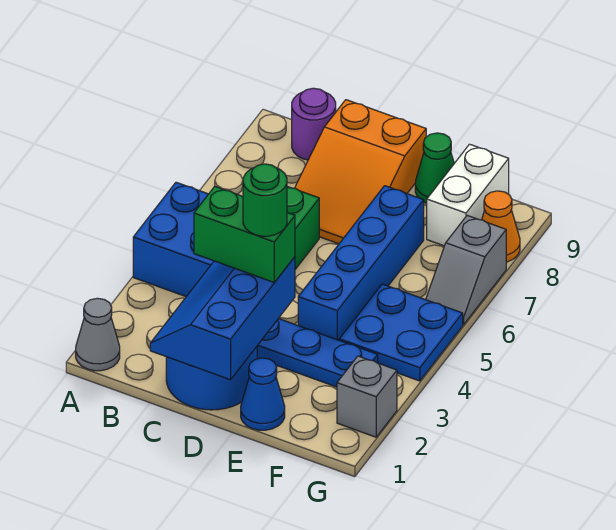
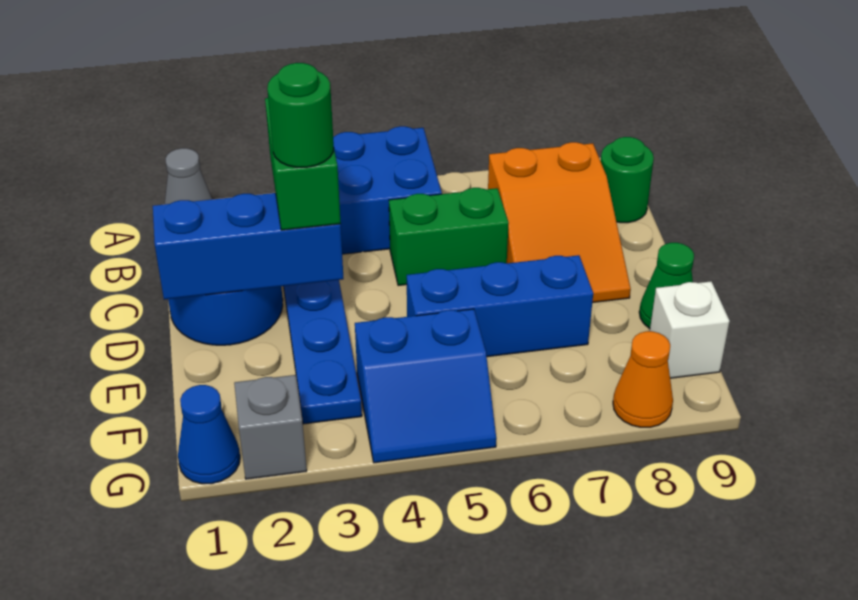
purple round brick B9 level 1 -> green round brick B9 level 1
orange slope C7:D9 level 1 top 9 -> orange slope B7:D8 level 1 top B
blue cone E1 level 1 -> blue cone G1 level 1
blue brick E4:E7 level 1 -> blue brick E5:E7 level 1
blue plate F4:G5 level 1 -> blue slope F4:G5 level 1 top F
white brick F8:F9 level 1 -> white brick F9 level 1
grey slope G6:G7 level 1 top 7 -> none

